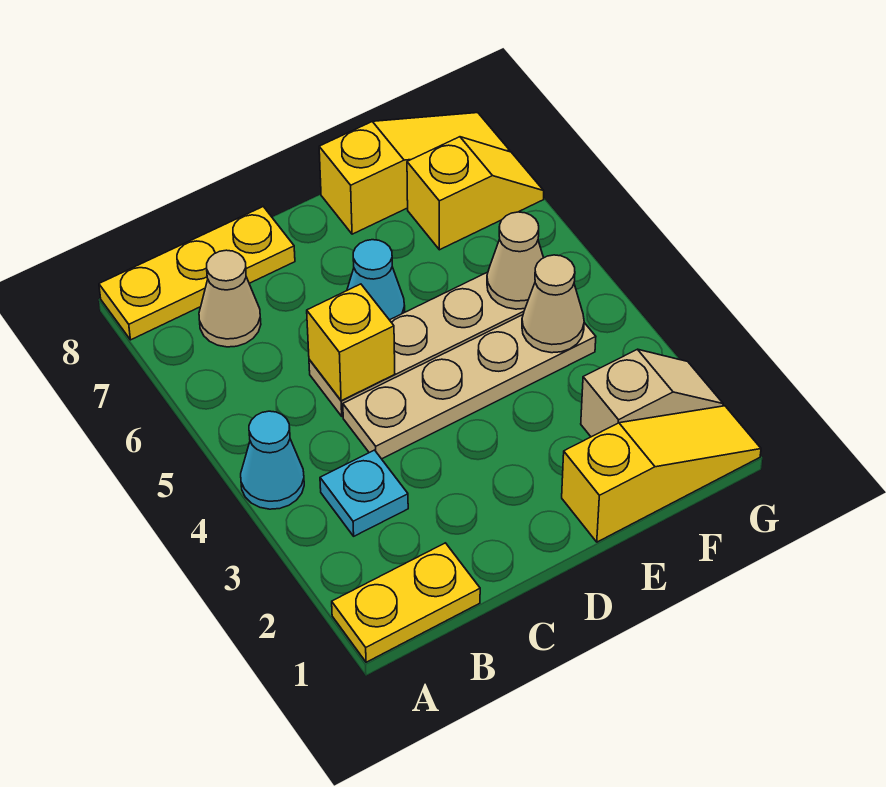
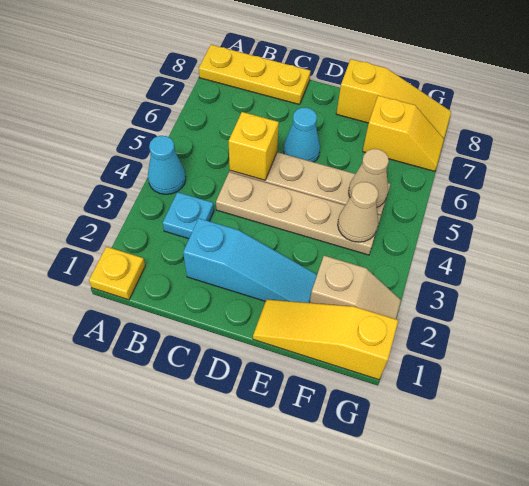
yellow plate A1:B1 level 1 -> yellow plate A1 level 1
tan cone B7 level 1 -> none
none -> cyan slope C2:E2 level 1 top C
yellow slope E1:G1 level 1 top E -> yellow slope E1:G1 level 1 top G

